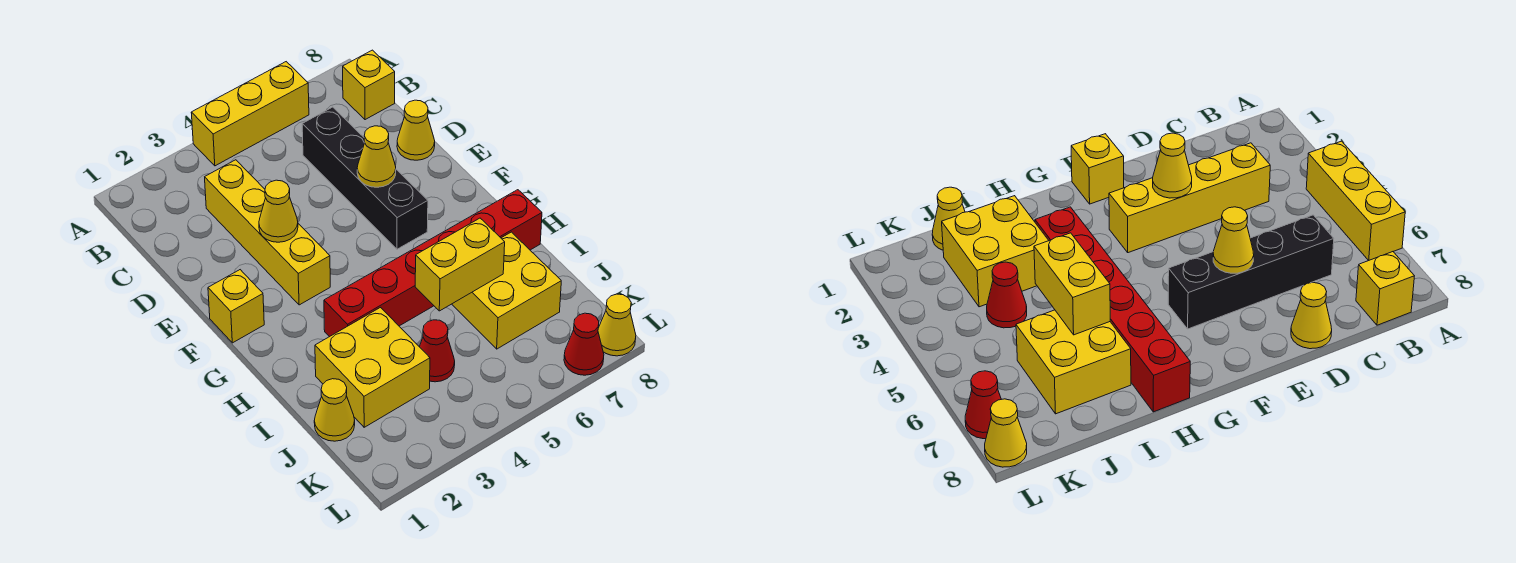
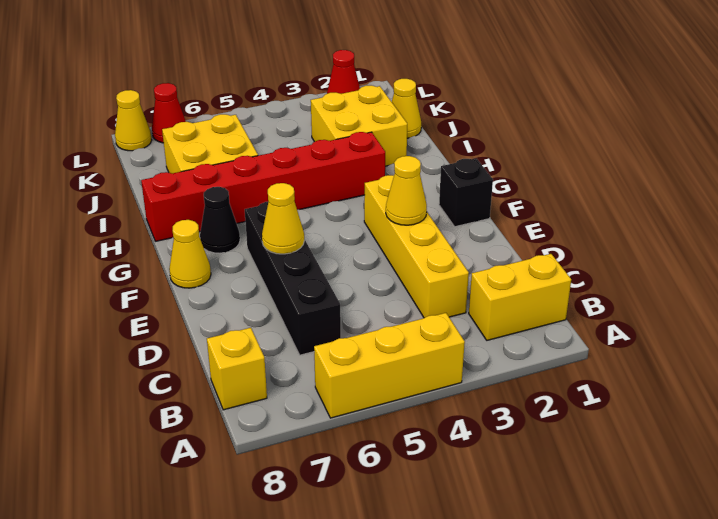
yellow cone D8 level 1 -> yellow cone F8 level 1
yellow brick F1 level 1 -> black brick F1 level 1
none -> black cone G7 level 1
yellow brick I5:I6 level 2 -> yellow brick B1:B2 level 1
red cone J4 level 1 -> red cone L2 level 1

